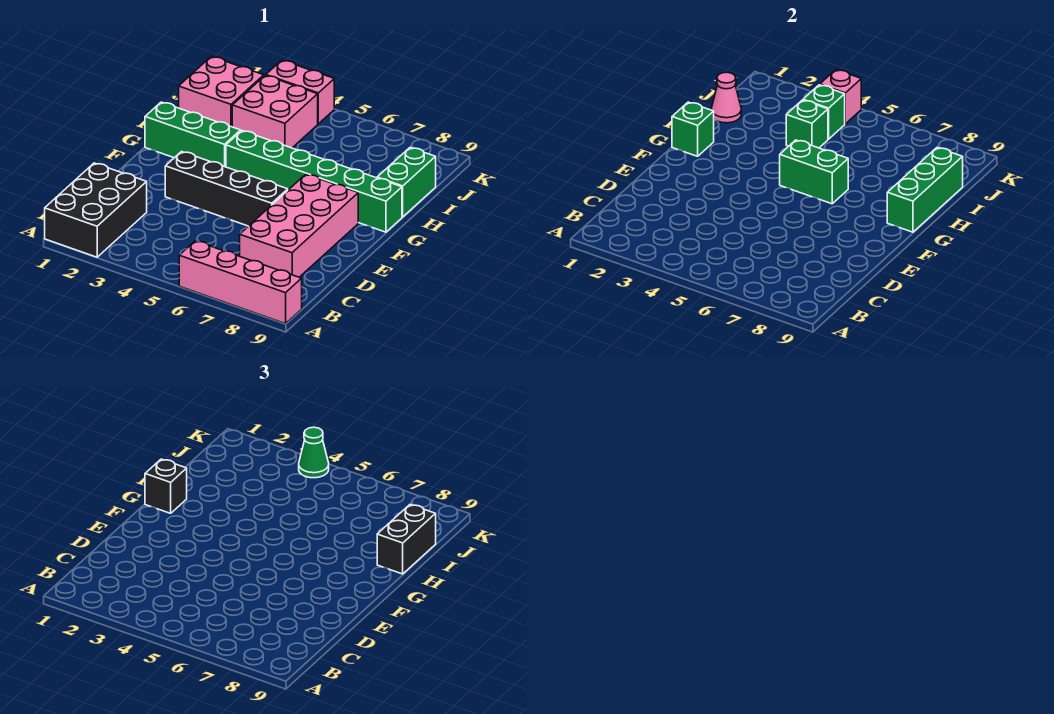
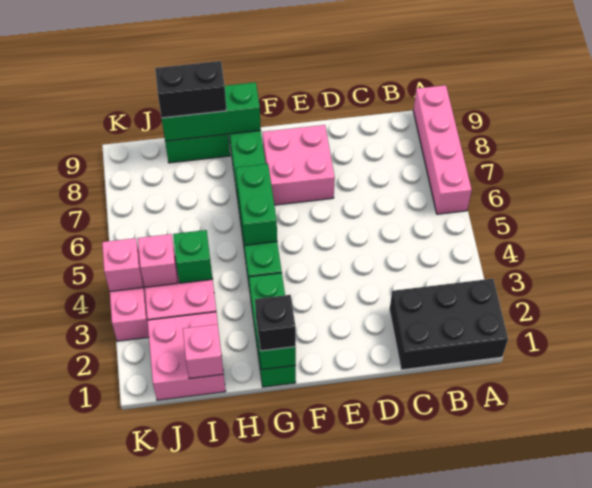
pink brick C7:F8 level 1 -> pink brick E7:F8 level 1
black brick E3:E6 level 1 -> none
pink cone I1 level 2 -> pink brick I1 level 2
green brick J4 level 2 -> pink brick J4 level 2
green cone K4 level 3 -> none

